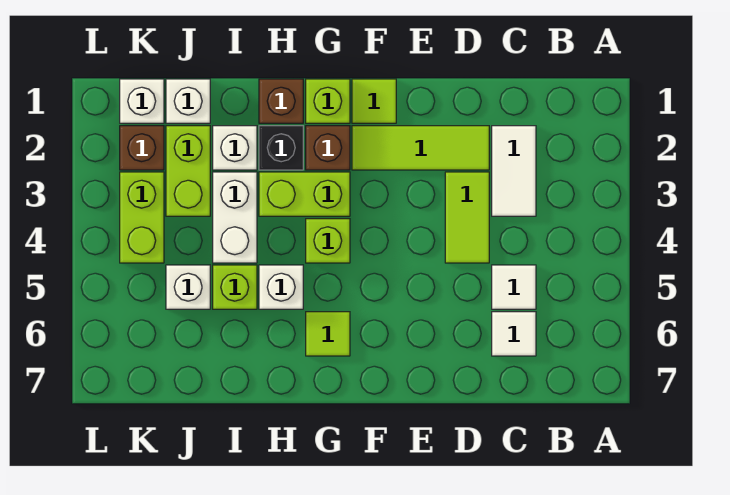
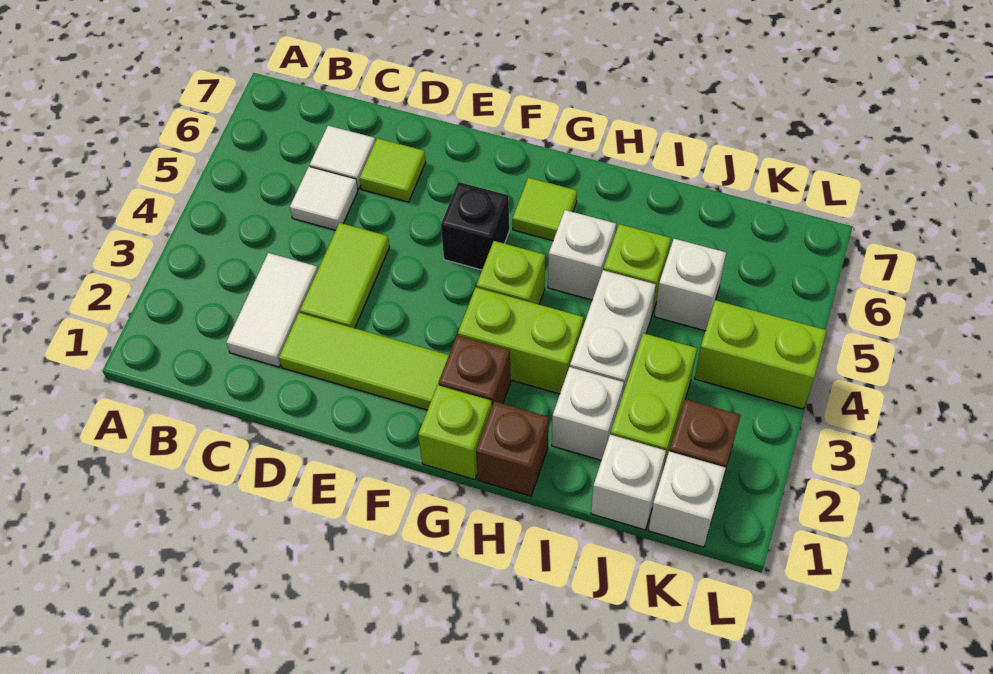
lime tile F1 level 1 -> lime tile D6 level 1
black brick H2 level 1 -> black brick F5 level 1
lime brick K3:K4 level 1 -> lime brick K4:L4 level 1

